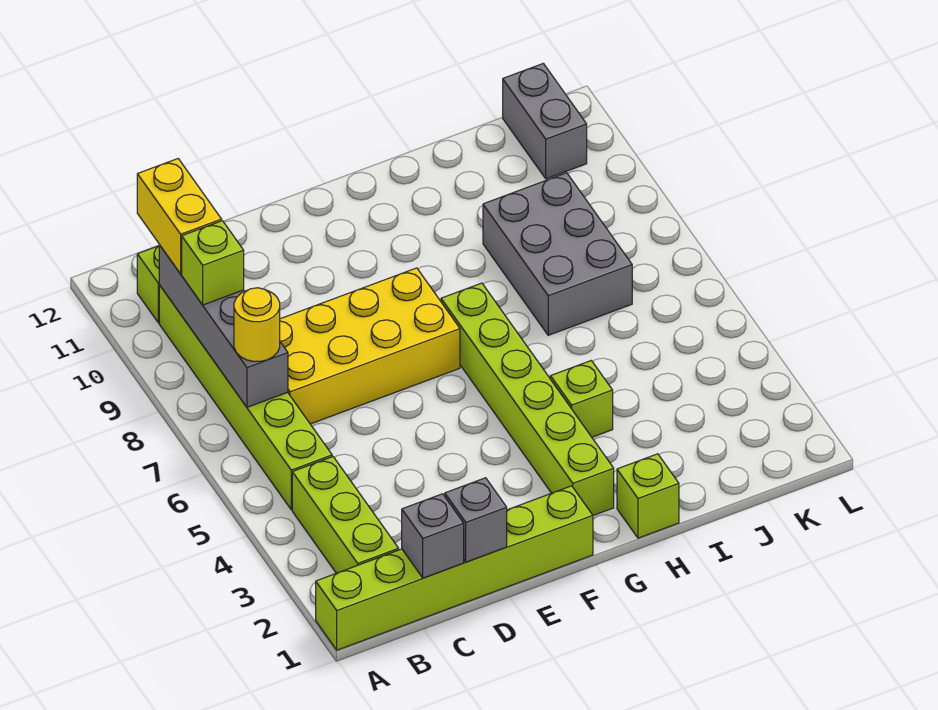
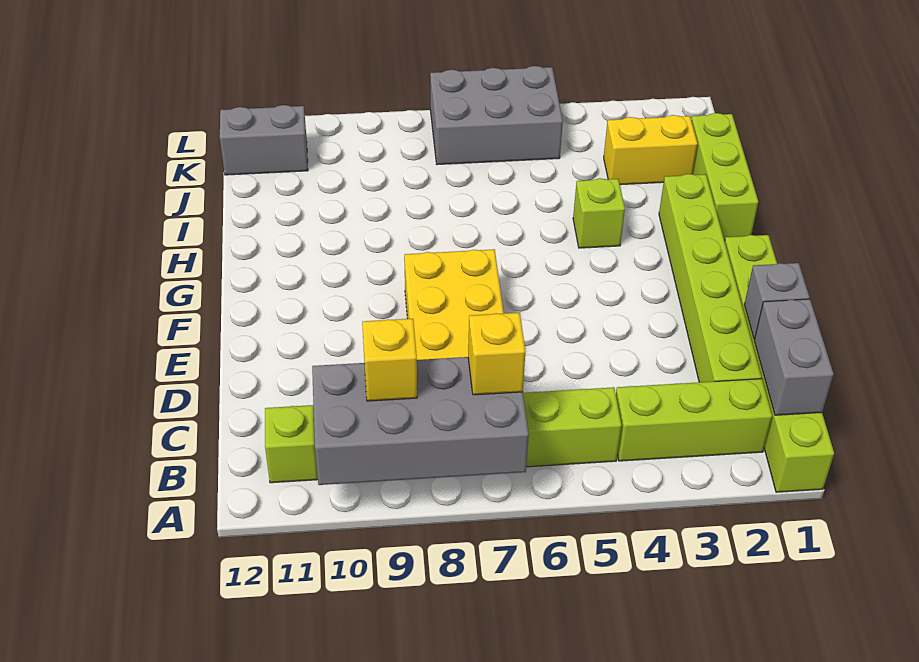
grey brick B7:B10 level 2 -> grey brick A7:B10 level 2
yellow round brick B7 level 3 -> yellow brick B7 level 3
lime brick B9 level 3 -> yellow brick B9 level 3
yellow brick B10:B11 level 3 -> yellow brick J2:J3 level 1
grey brick C1 level 2 -> grey brick B1:C1 level 2
lime brick G2:G7 level 1 -> lime brick C2:H2 level 1
lime brick H1 level 1 -> lime brick H1:J1 level 1
grey brick I7:J9 level 1 -> grey brick K5:L7 level 1

